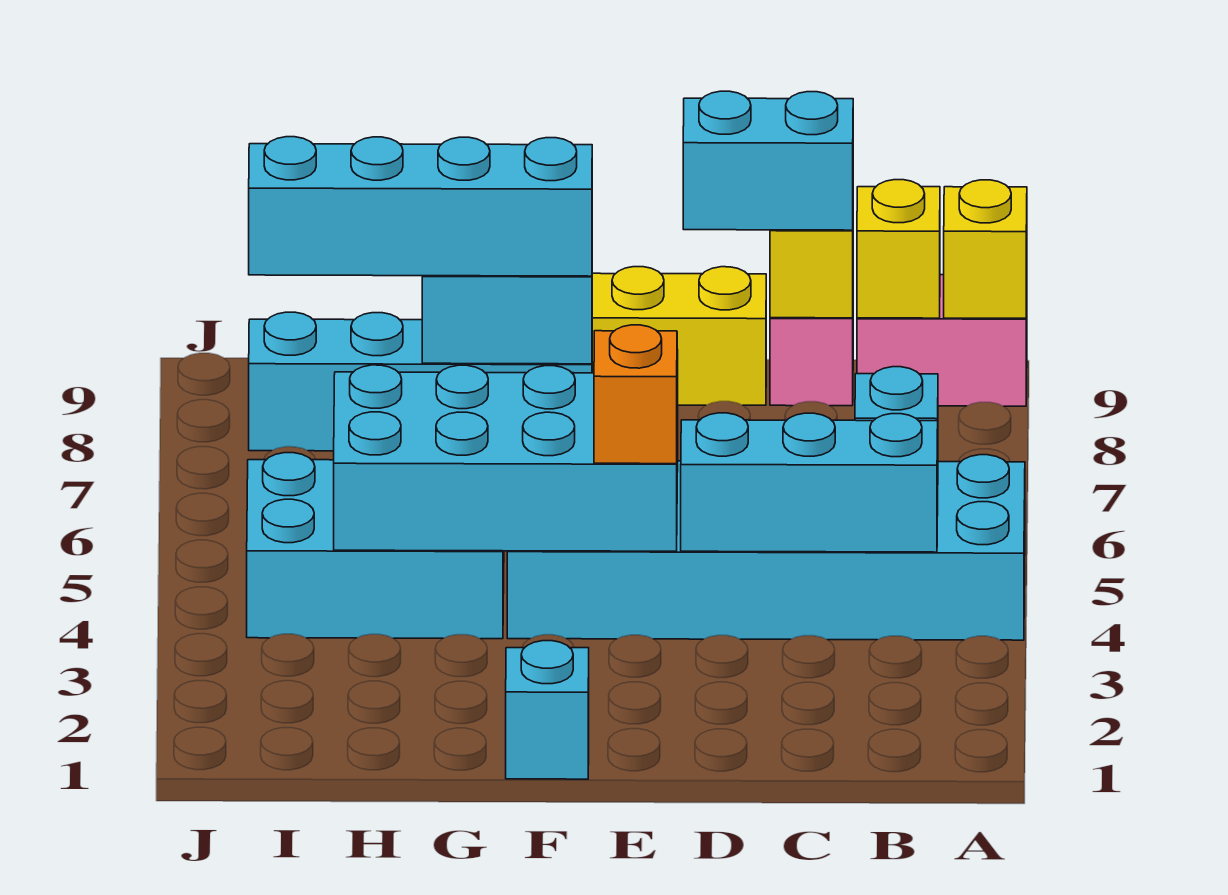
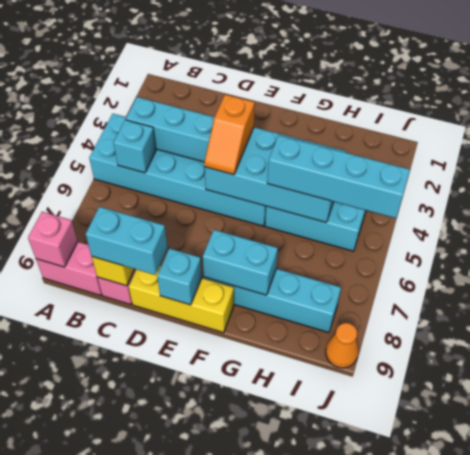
yellow brick A9 level 2 -> pink brick A9 level 2
yellow brick B9 level 2 -> none
cyan brick F1 level 1 -> cyan brick E9 level 2
cyan brick F8:I8 level 3 -> cyan brick G5:J5 level 3
none -> orange cone J9 level 1

